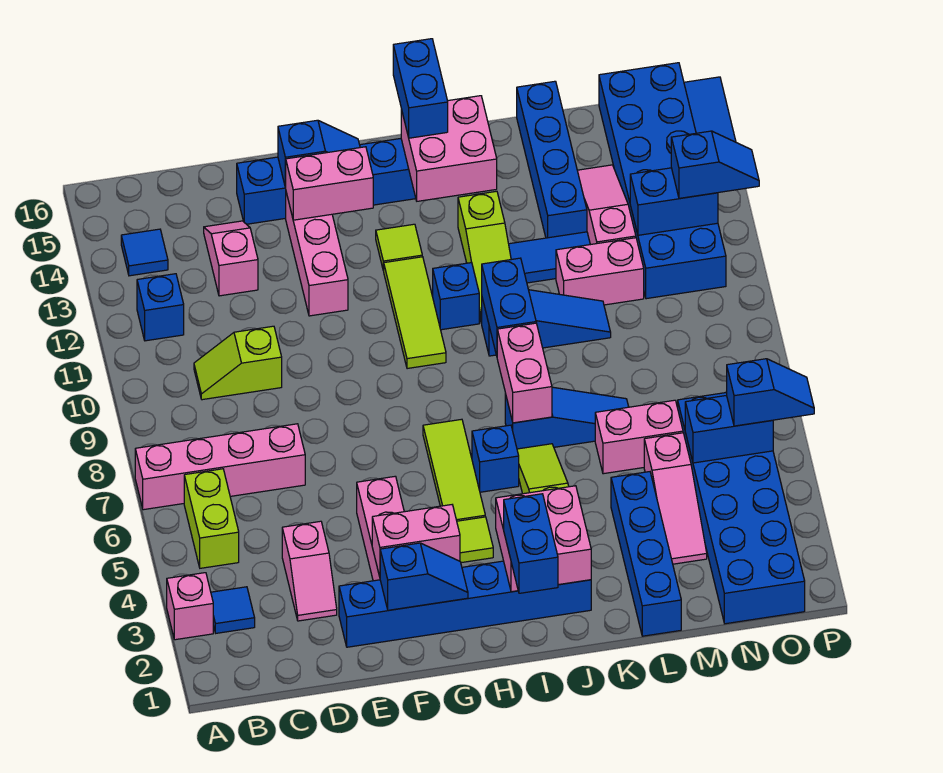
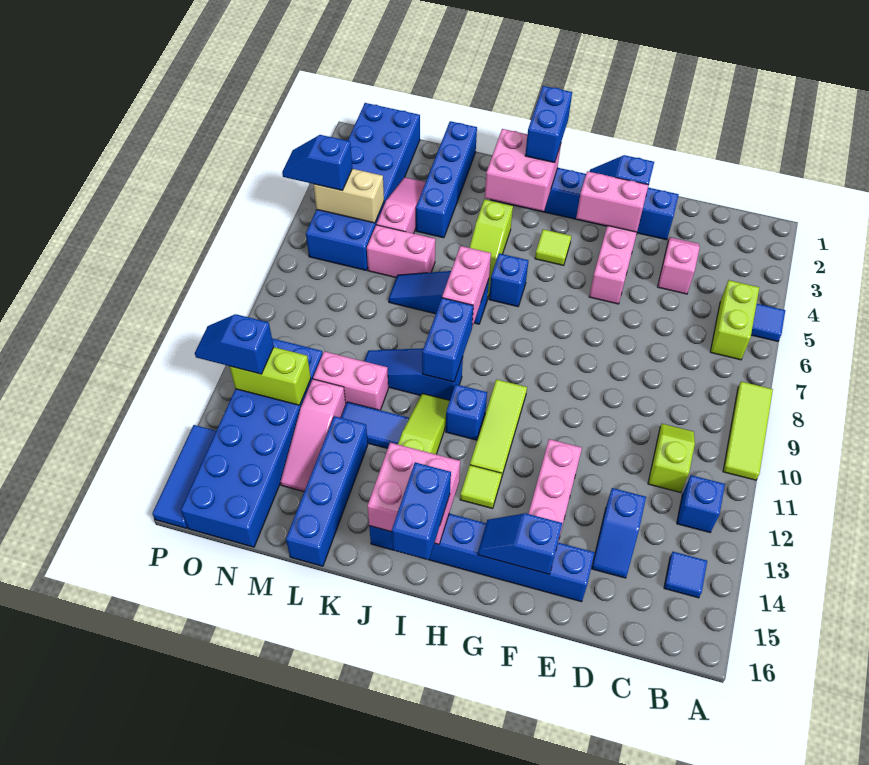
pink brick A3 level 1 -> none
pink brick A7:D7 level 1 -> none
blue tile B3 level 1 -> blue tile A5 level 1
lime slope C10:D10 level 1 top D -> lime slope C10:C11 level 1 top 11
pink slope D13:D14 level 1 top 13 -> blue slope D13:D14 level 1 top 13
pink brick F14:G14 level 2 -> none
lime tile H5:H7 level 1 -> lime tile A8:A10 level 1
blue brick N5:O5 level 2 -> tan brick N5:O5 level 2
blue brick N12:O12 level 2 -> lime brick N12:O12 level 2

